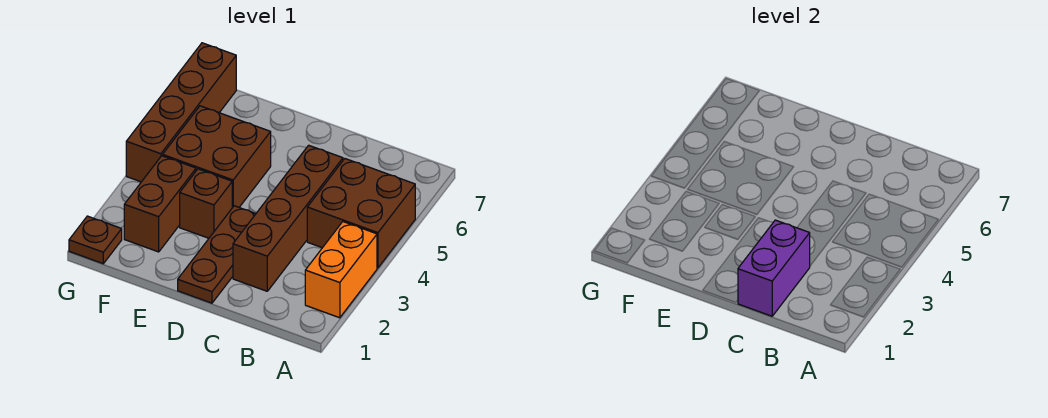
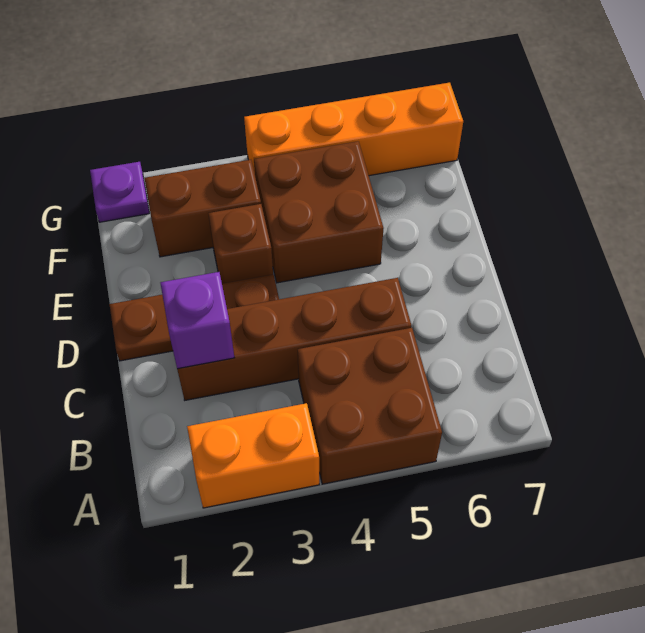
purple brick C1:C2 level 2 -> purple brick C2 level 2
brown plate G1 level 1 -> purple plate G1 level 1
brown brick G4:G7 level 1 -> orange brick G4:G7 level 1

